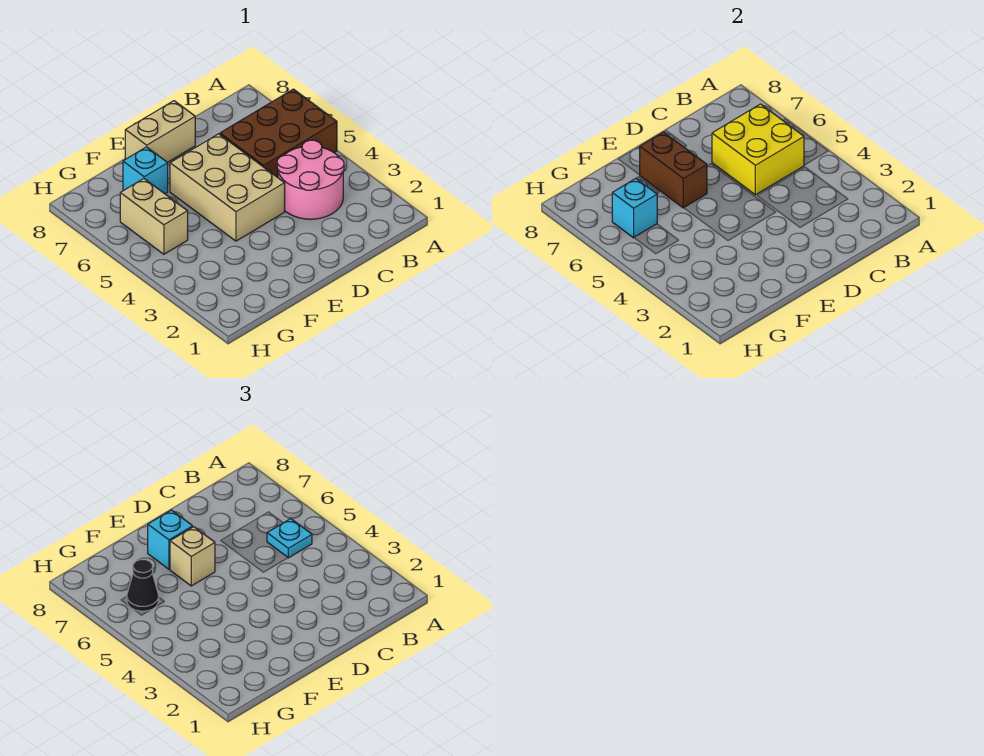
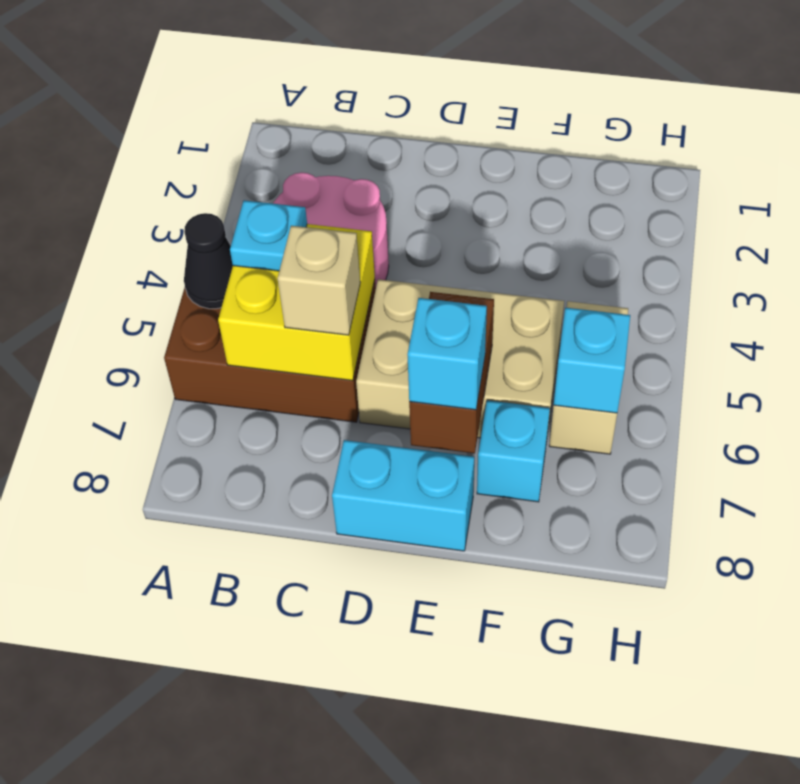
tan brick D4:E6 level 1 -> tan brick D5:F6 level 1
tan brick D8:E8 level 1 -> cyan brick D8:E8 level 1
tan brick E6 level 3 -> tan brick C6 level 3
black cone G6 level 3 -> black cone A5 level 2

